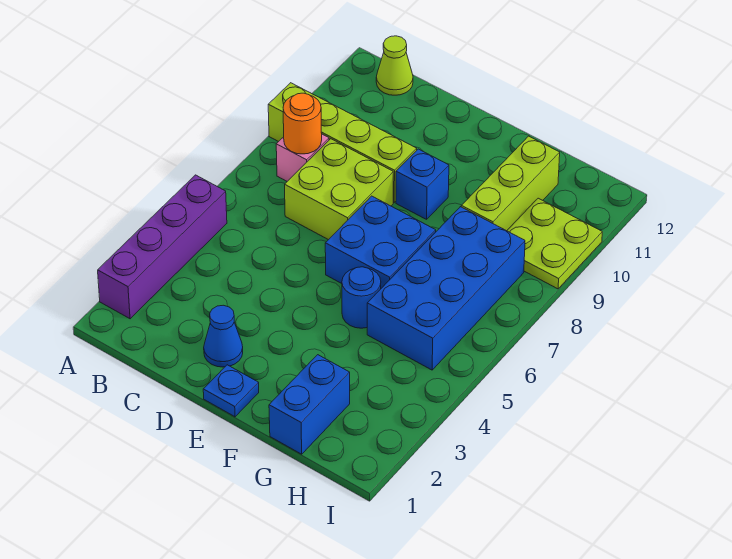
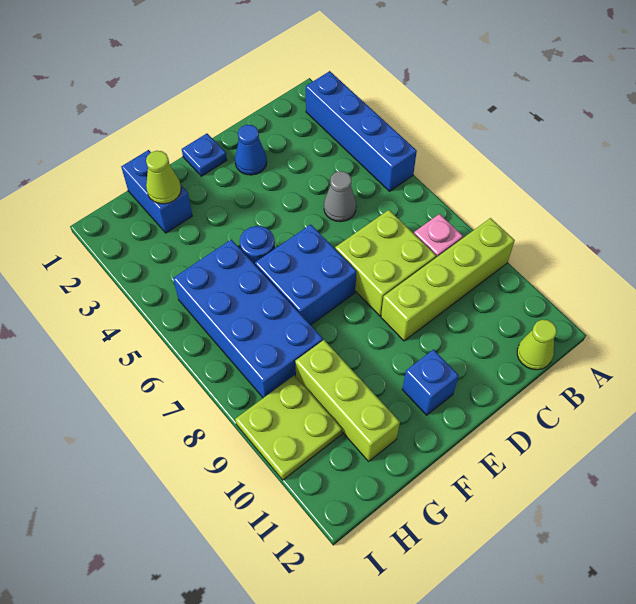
purple brick A2:A5 level 1 -> blue brick A2:A5 level 1
orange round brick B8 level 2 -> none
none -> grey cone C5 level 1
blue brick E9 level 1 -> blue brick E11 level 1
none -> lime cone G2 level 2

